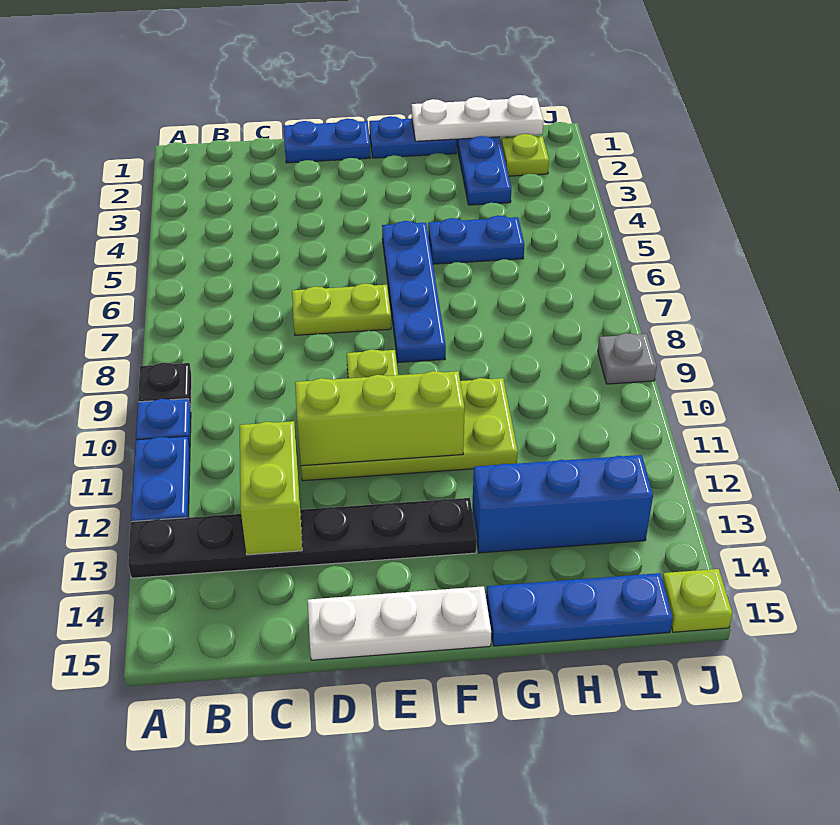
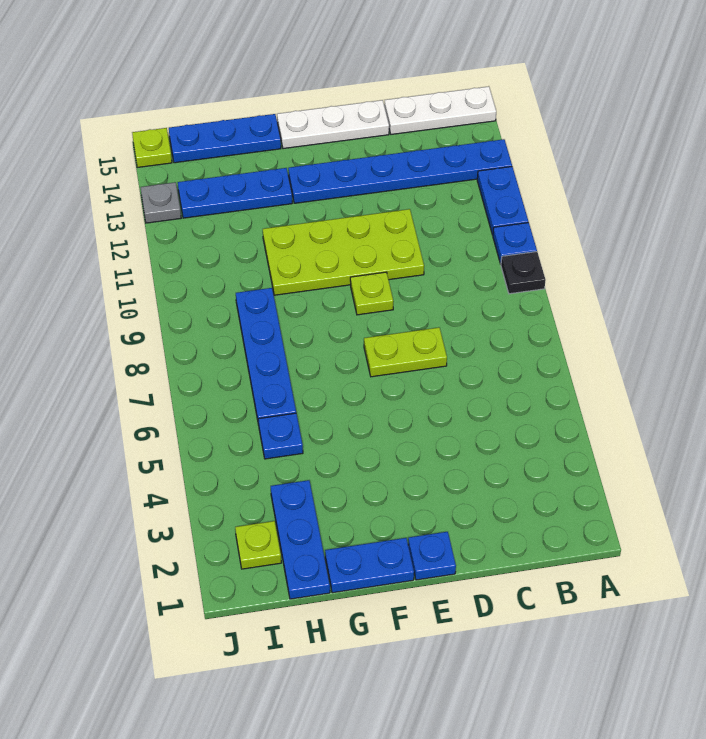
black plate A13:F13 level 1 -> blue plate A13:F13 level 1
lime brick C12:C13 level 2 -> none
blue plate D1:E1 level 1 -> blue plate E1 level 1
lime brick D11:F11 level 2 -> none
blue plate F5:F8 level 1 -> blue plate H6:H9 level 1
white plate G1:I1 level 2 -> white plate A15:C15 level 1
blue plate G5:H5 level 1 -> blue plate H5 level 1
blue brick G13:I13 level 1 -> blue plate G13:I13 level 1
grey plate J9 level 1 -> grey plate J13 level 1

